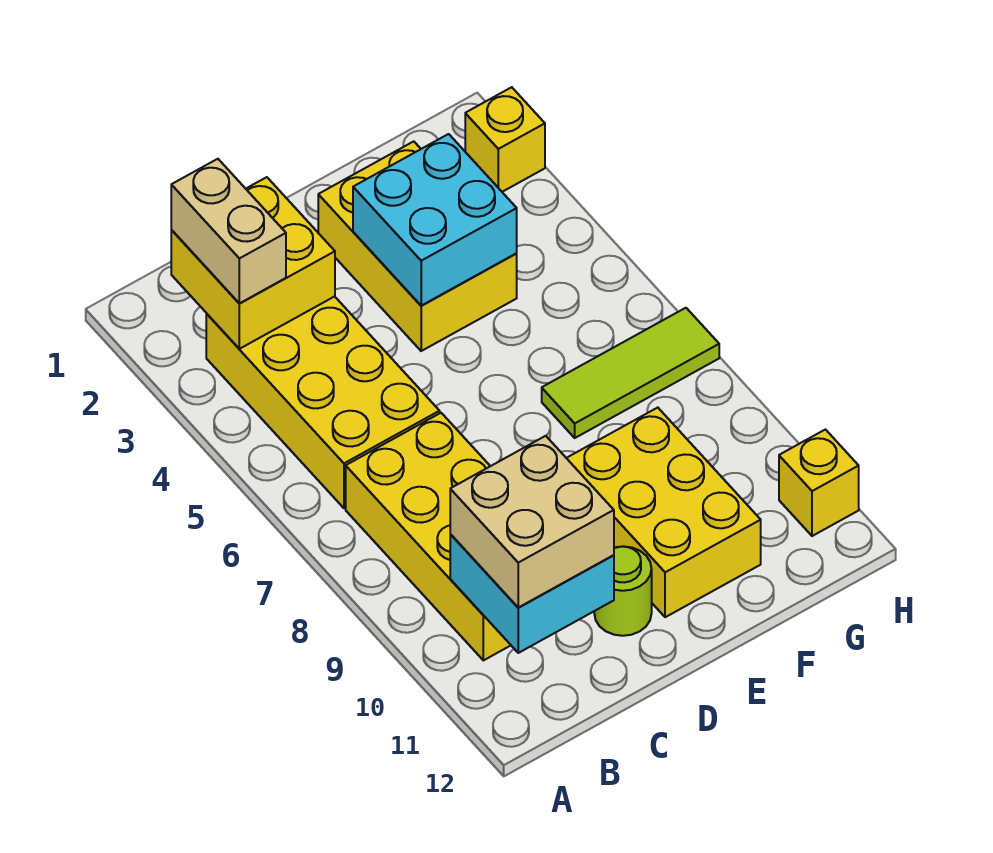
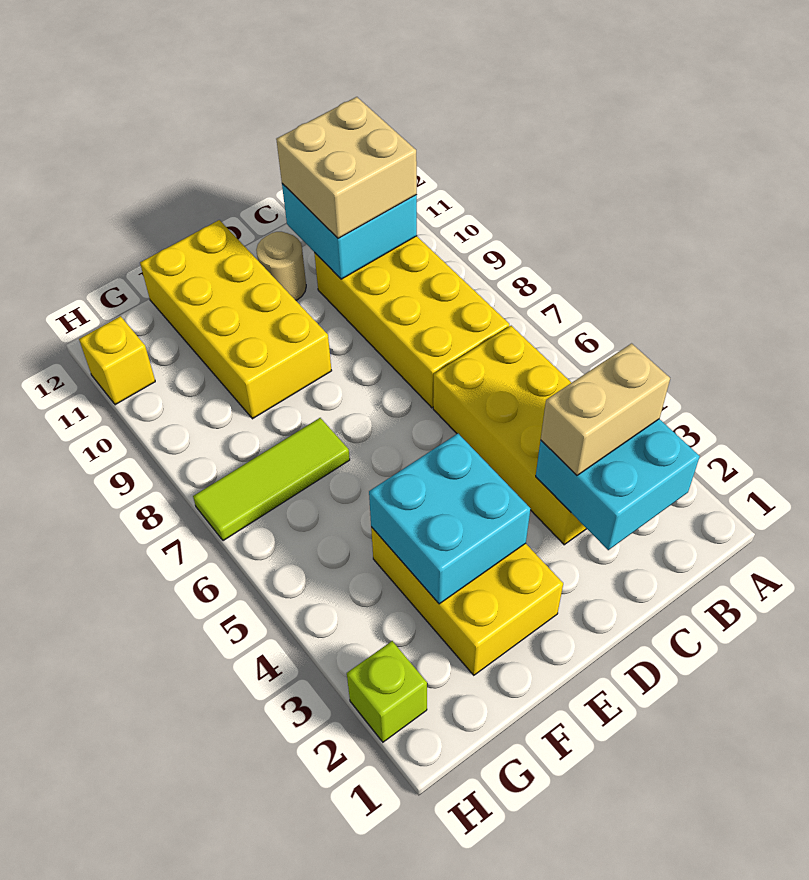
yellow brick B2:C3 level 2 -> cyan brick B2:C3 level 2
tan brick B2:B3 level 3 -> tan brick B3:C3 level 3
lime round brick D11 level 1 -> tan round brick D11 level 1
yellow brick E9:F11 level 1 -> yellow brick E9:F12 level 1
yellow brick H2 level 1 -> lime brick H2 level 1

